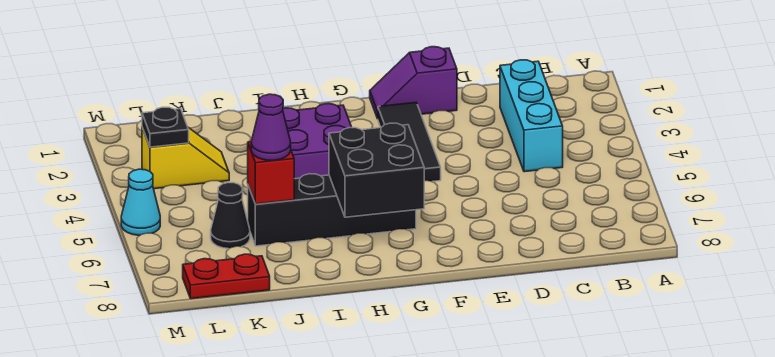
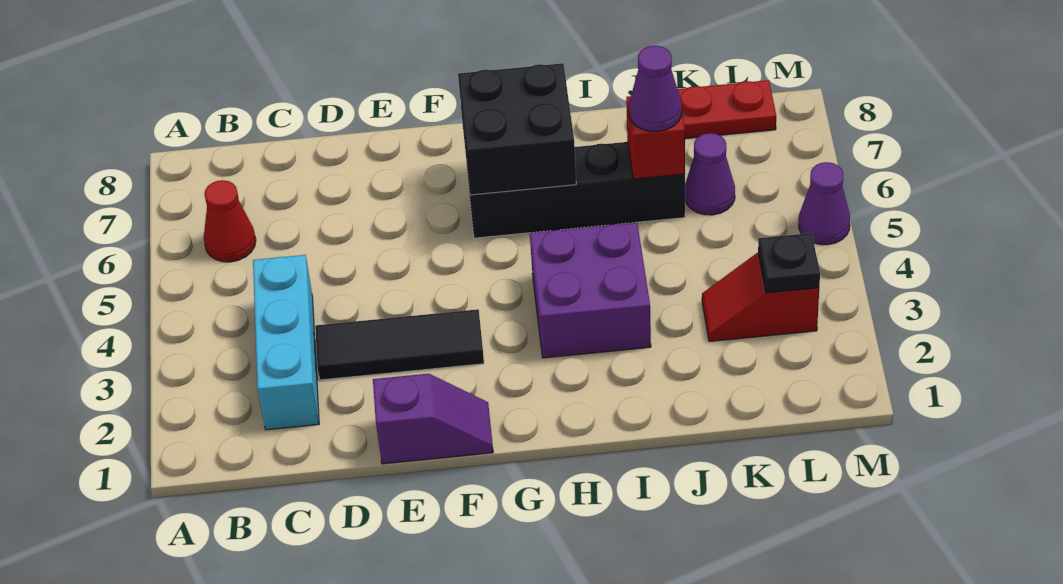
none -> red cone B6 level 1
black tile F2:F4 level 1 -> black tile D3:F3 level 1
yellow slope K3:L3 level 1 top L -> red slope K3:L3 level 1 top L
black cone K6 level 1 -> purple cone K6 level 1
cyan cone M5 level 1 -> purple cone M5 level 1

